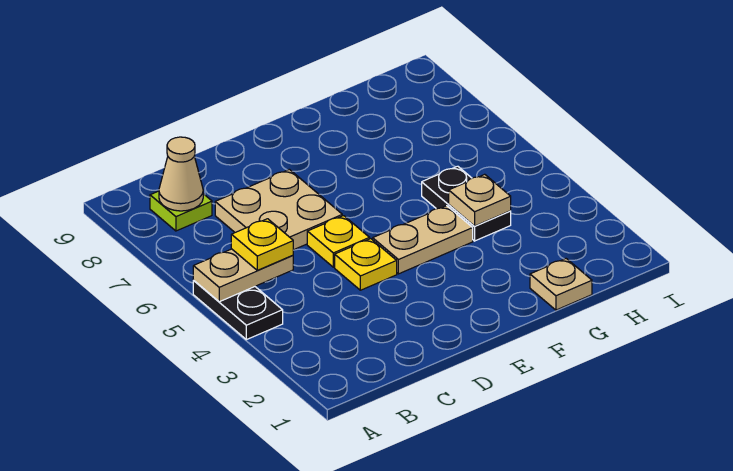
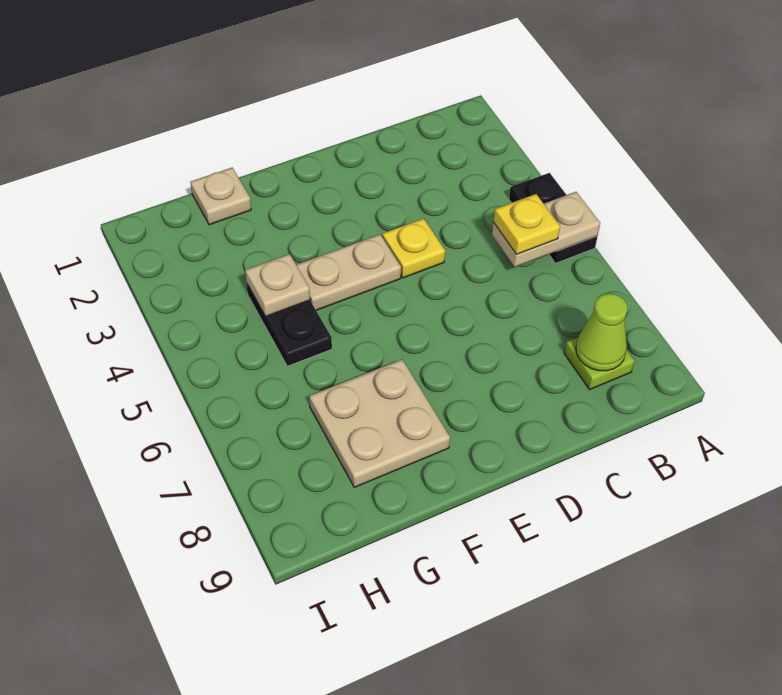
tan cone B8 level 2 -> lime cone B8 level 2
tan plate C6:D7 level 1 -> tan plate F7:G8 level 1
yellow plate D5 level 1 -> none

